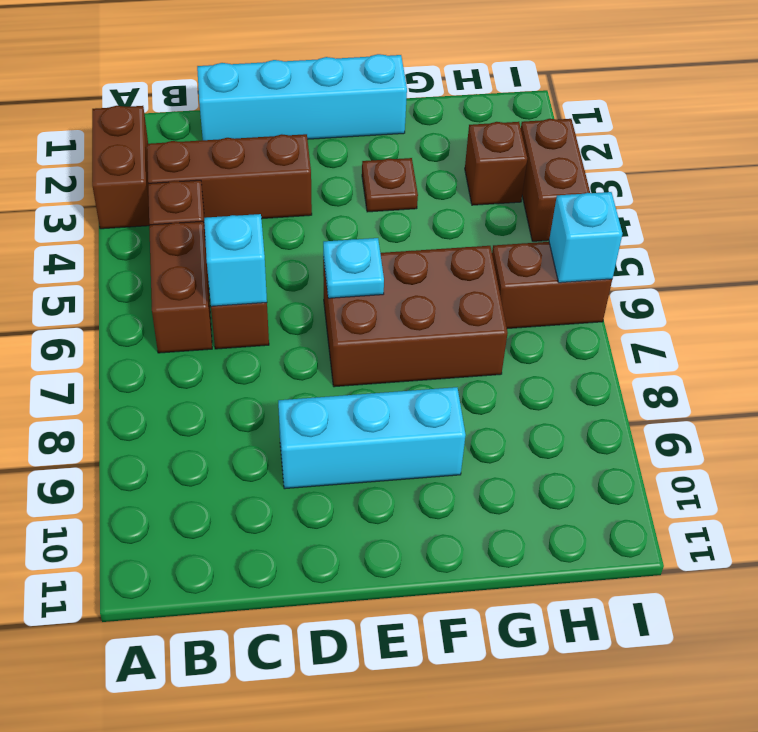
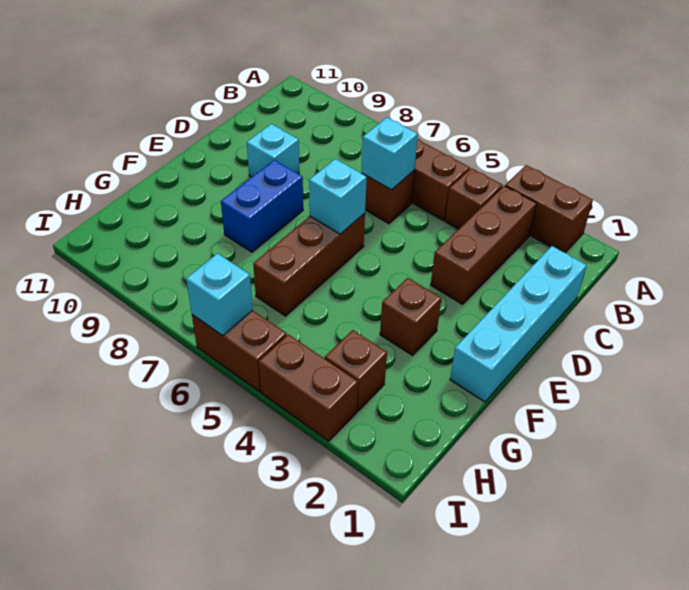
cyan brick D9:F9 level 1 -> cyan brick D9 level 1
brown brick E6:G7 level 1 -> brown brick E6:G6 level 1
cyan plate E6 level 2 -> cyan brick E6 level 2
none -> blue brick E8:F8 level 1
brown plate F3 level 1 -> brown brick F3 level 1
brown brick H6:I6 level 1 -> brown brick I5:I6 level 1

